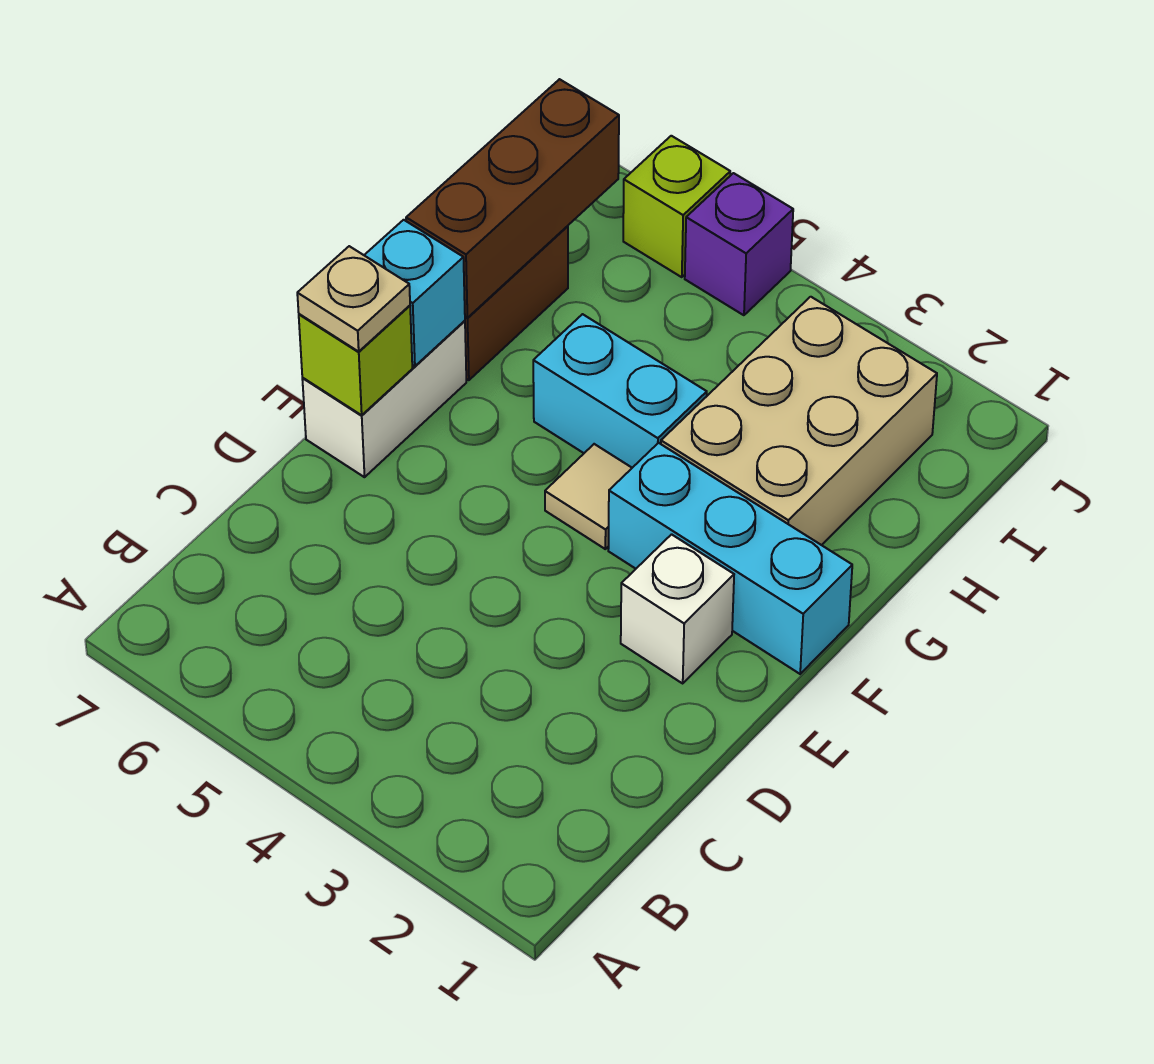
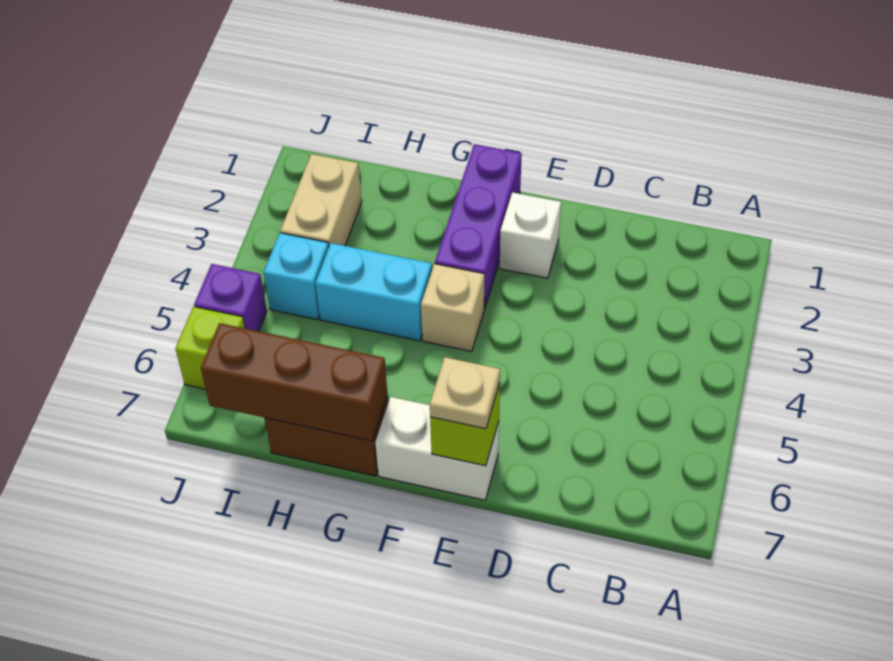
cyan brick F1:F3 level 1 -> purple brick F1:F3 level 1
tan tile F4 level 1 -> tan brick F4 level 1
cyan brick F7 level 2 -> cyan brick I4 level 1
tan brick G2:I3 level 1 -> tan brick I2:I3 level 1
cyan brick G4:G5 level 1 -> cyan brick G4:H4 level 1

